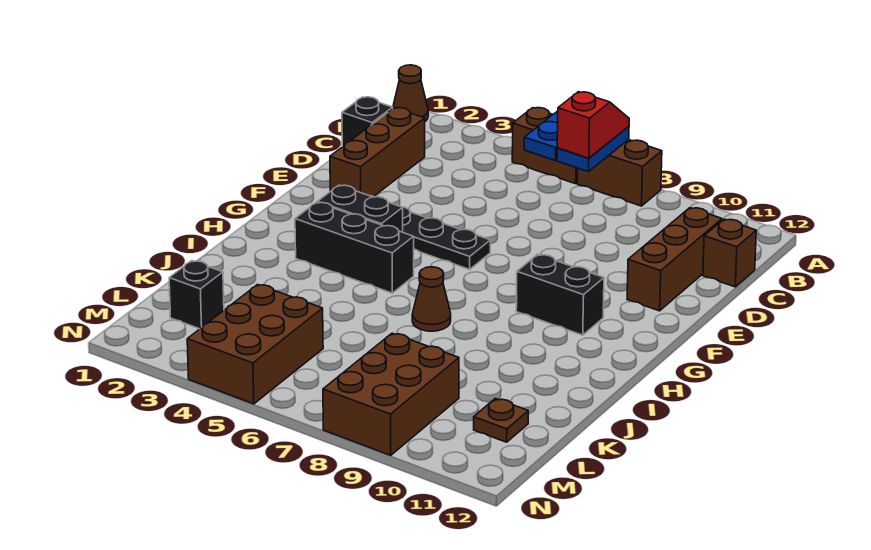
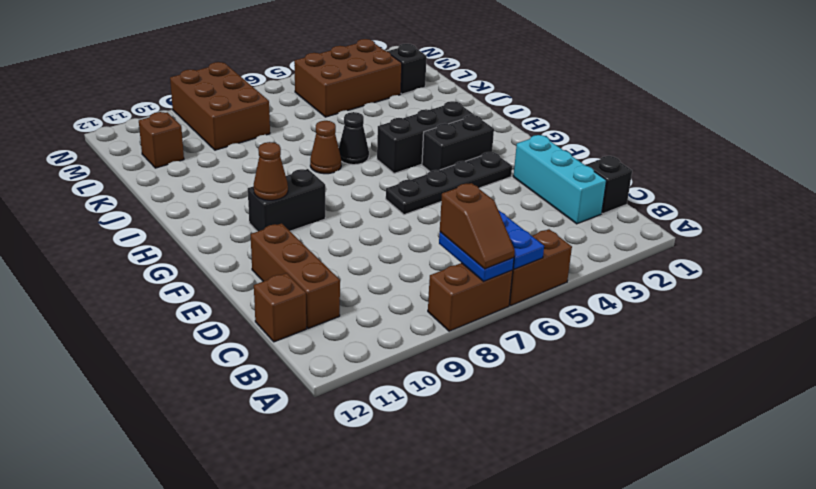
brown cone A1 level 1 -> brown cone G10 level 2
red slope A7:B7 level 3 top B -> brown slope A7:B7 level 3 top B
brown brick C2:E2 level 1 -> cyan brick C2:E2 level 1
none -> black cone I6 level 1
brown brick L4:N5 level 1 -> brown brick L3:M5 level 1
brown plate L11 level 1 -> brown brick L11 level 1

